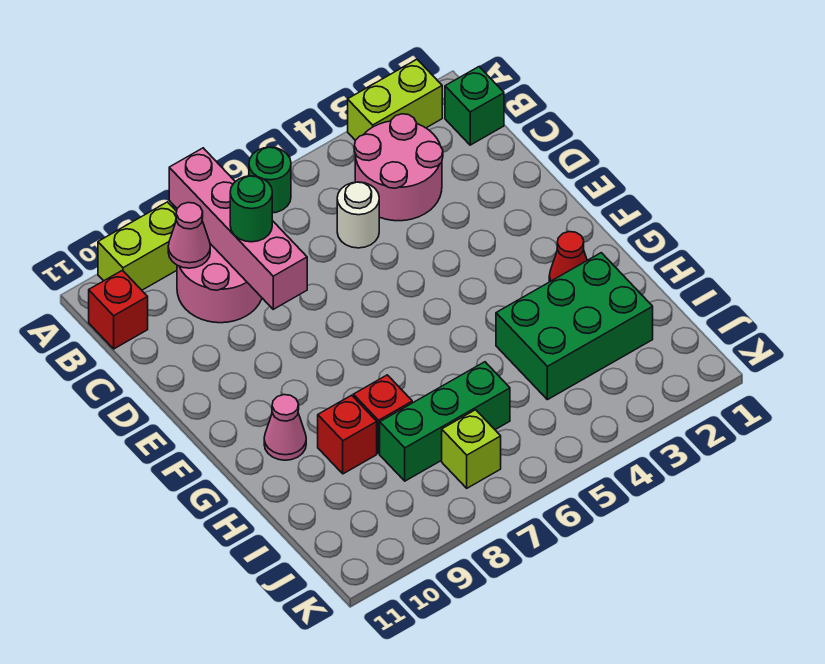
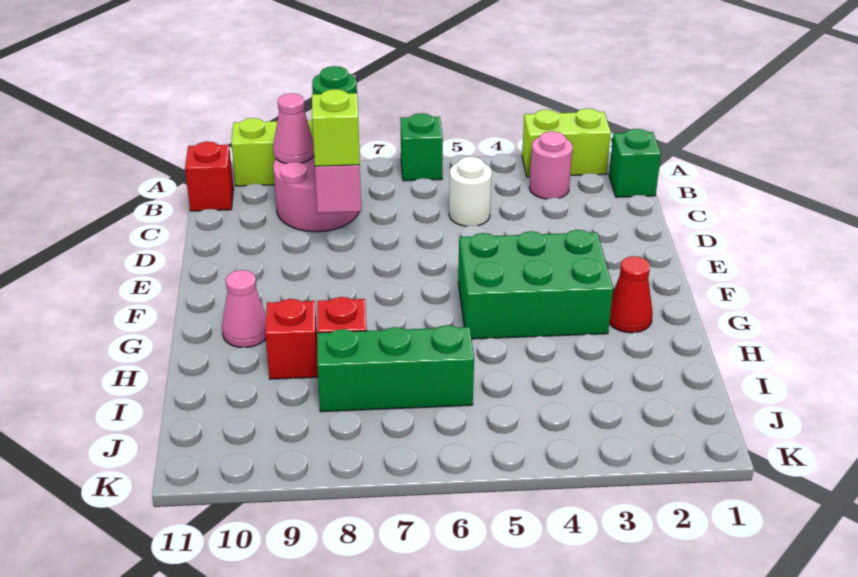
green round brick A6 level 1 -> green brick A6 level 1
pink round brick B3:C4 level 1 -> pink round brick B3 level 1
green brick H2:I4 level 1 -> green brick F3:G5 level 1
lime brick J7 level 1 -> lime brick D8 level 3

